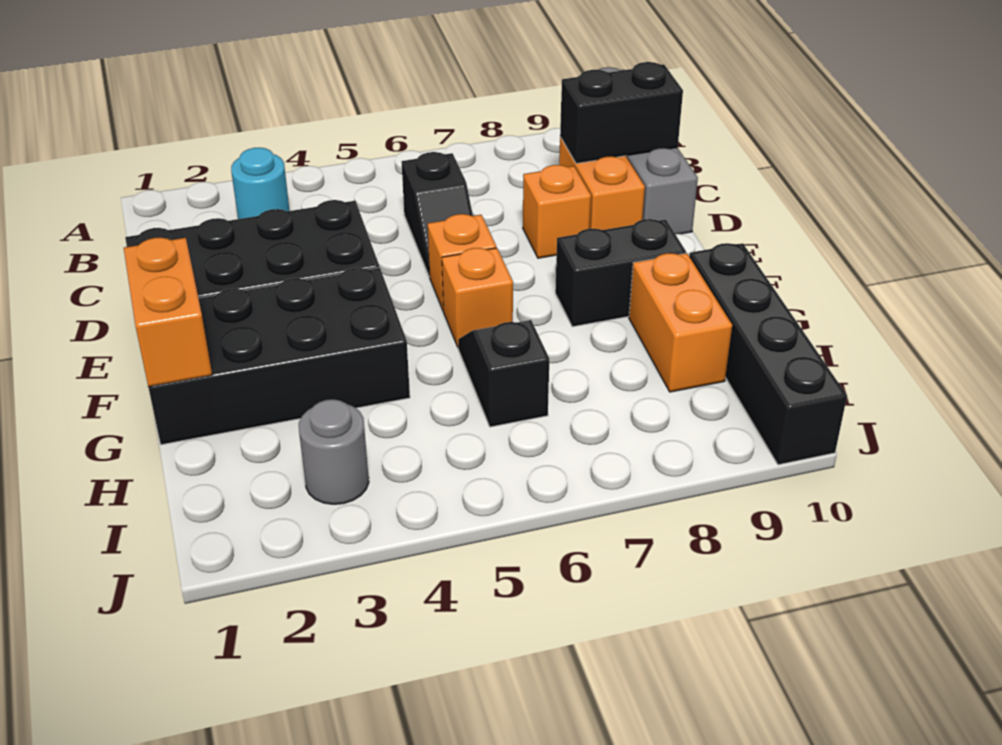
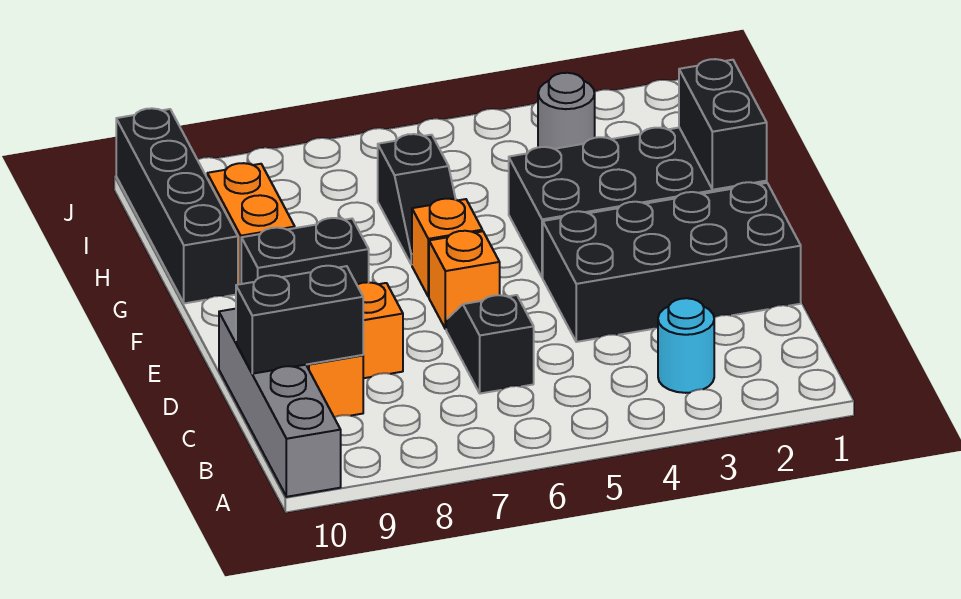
orange brick F1:G1 level 2 -> black brick F1:G1 level 2

